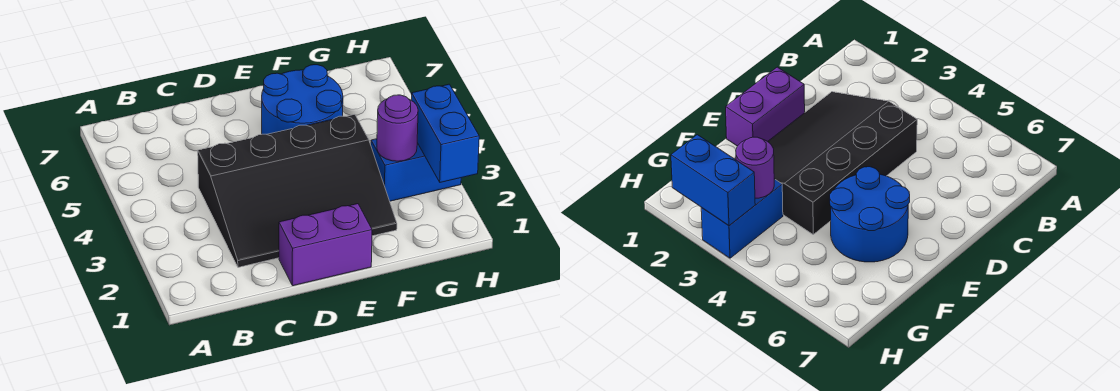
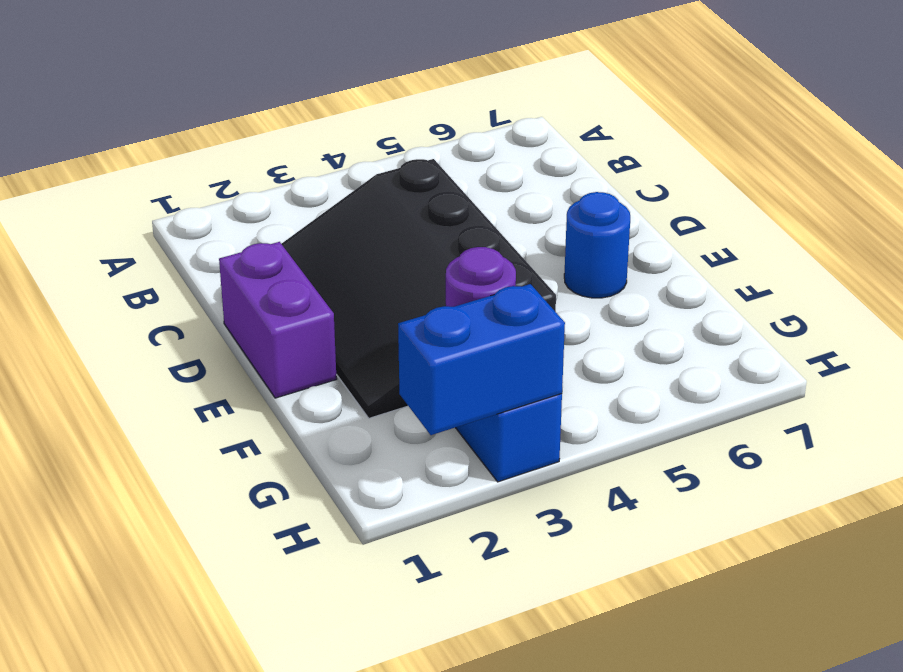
blue round brick E5:F6 level 1 -> blue round brick E6 level 1

